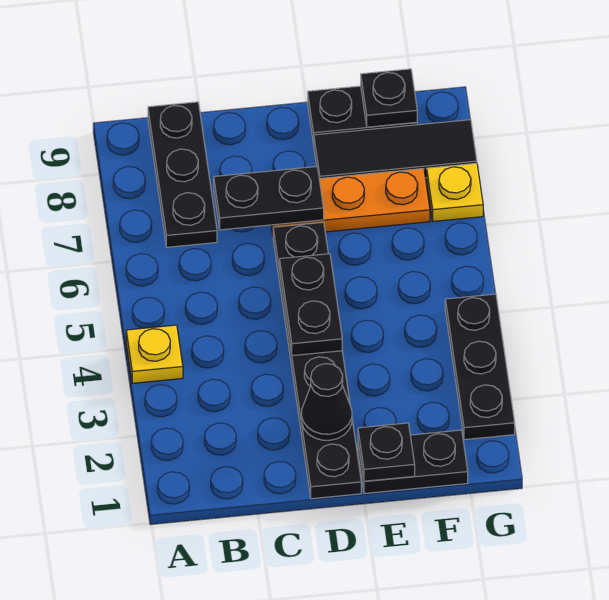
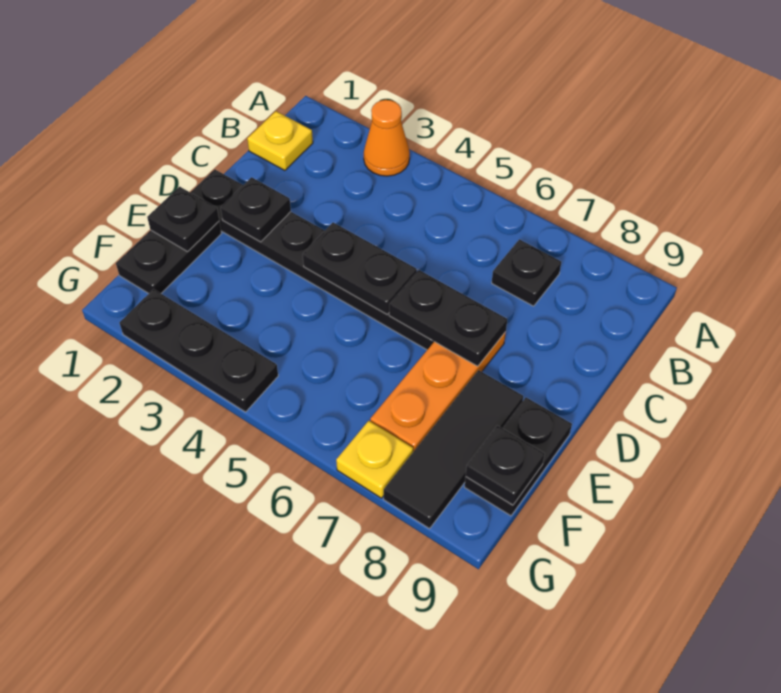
none -> orange cone A3 level 1
yellow plate A4 level 1 -> yellow plate B1 level 1
black plate B7:B9 level 1 -> black plate B7 level 1
black plate C7:D7 level 2 -> black plate D6:D7 level 2
black cone D2 level 2 -> black plate D2 level 2

